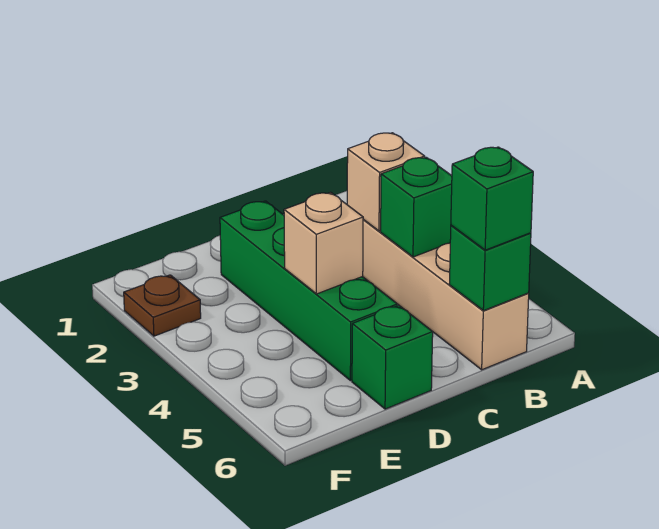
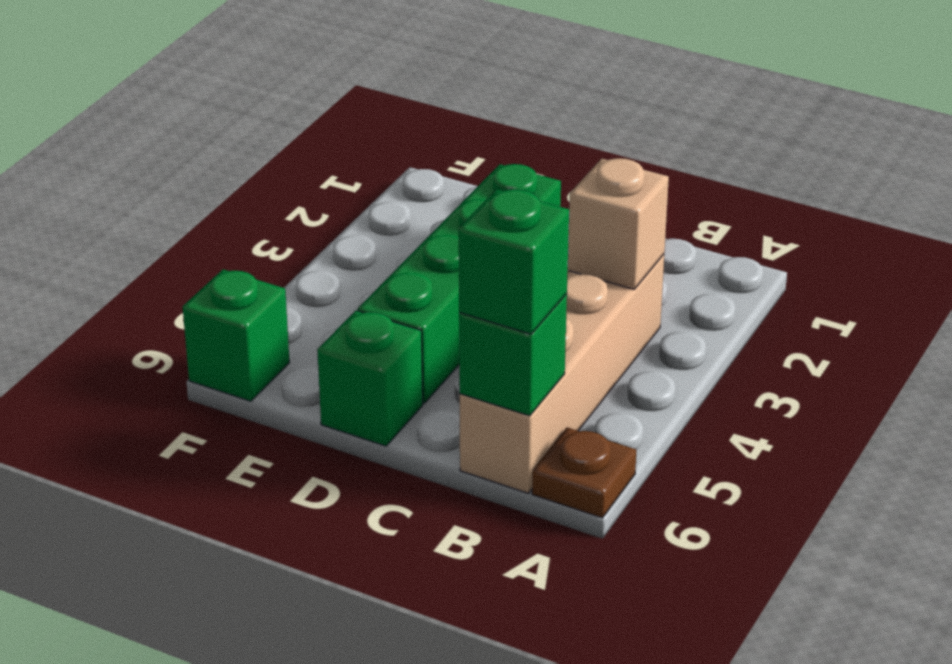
green brick B4 level 2 -> green brick F6 level 1
tan brick D4 level 2 -> none
brown plate F2 level 1 -> brown plate A6 level 1

